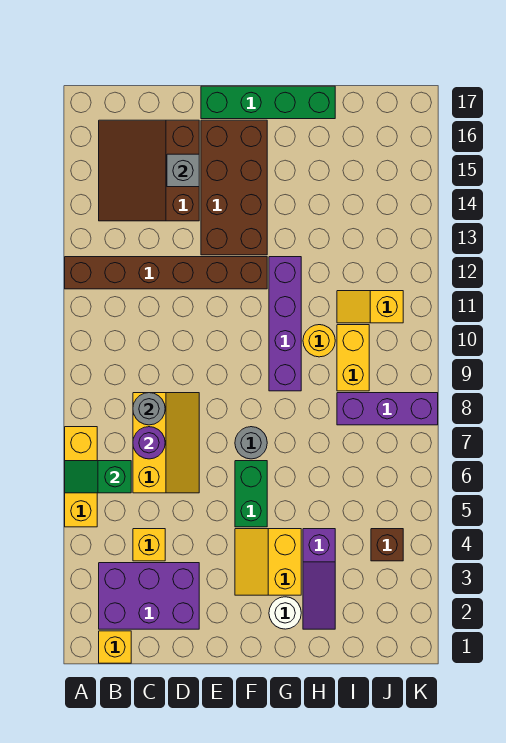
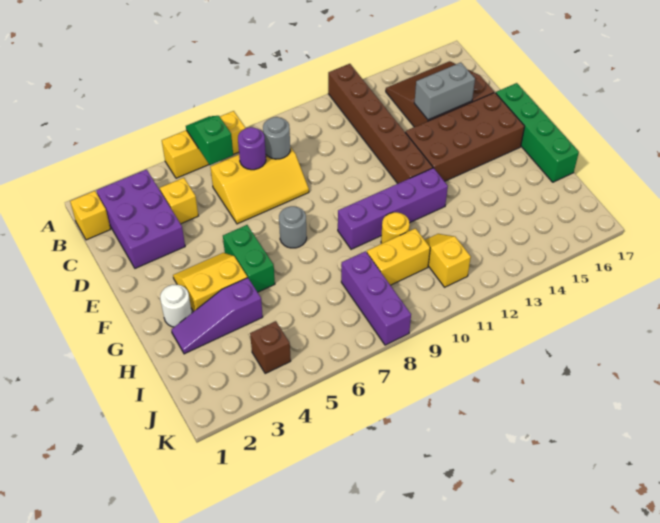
grey brick D15 level 2 -> grey brick D14:D15 level 2
green brick F5:F6 level 1 -> green brick F5:G5 level 1

